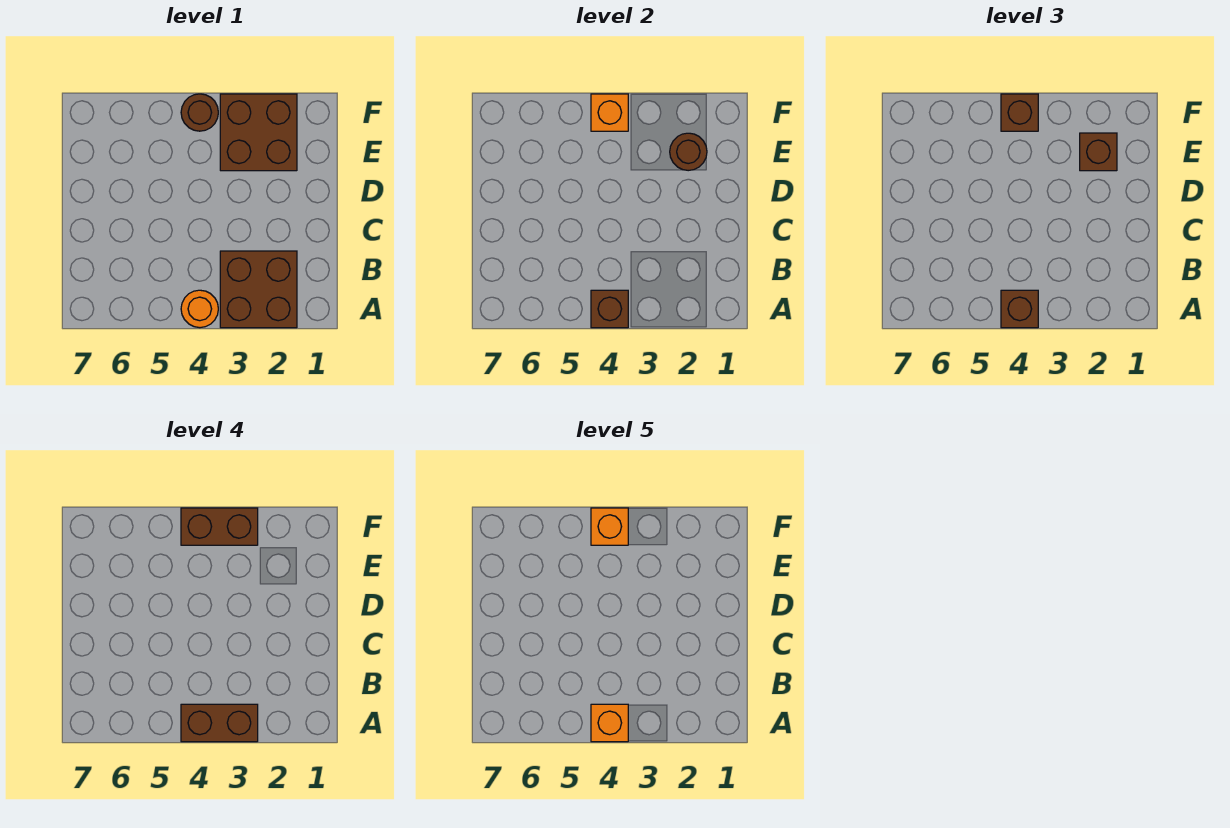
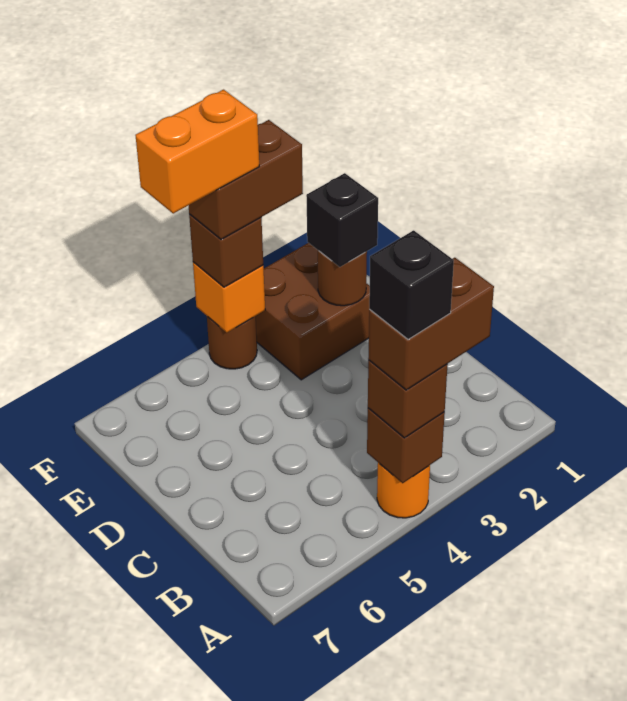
brown brick A2:B3 level 1 -> none
orange brick A4 level 5 -> black brick A4 level 5
brown brick E2 level 3 -> black brick E2 level 3
orange brick F4 level 5 -> orange brick F4:F5 level 5

